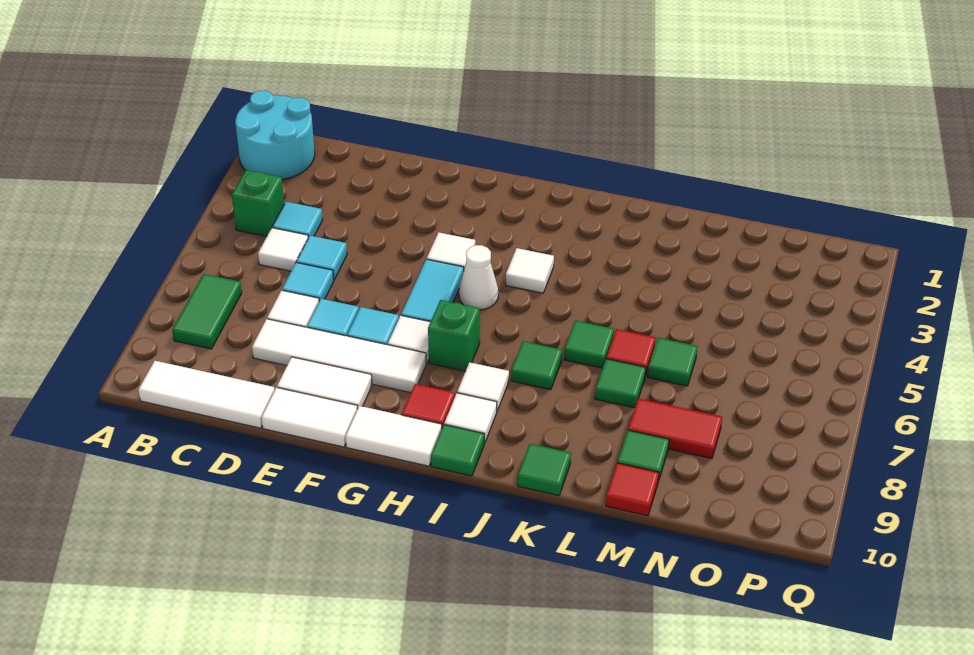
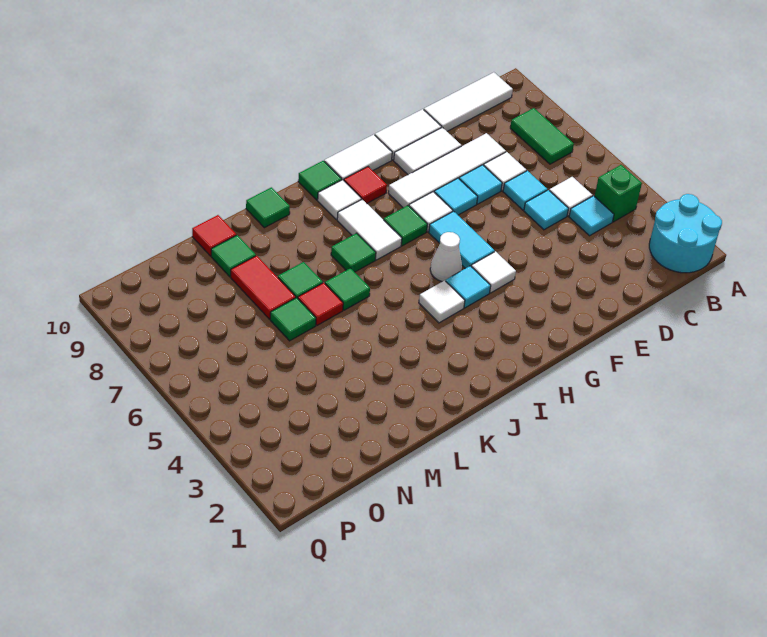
none -> cyan tile H4 level 1
green brick H7 level 1 -> green tile H7 level 1
white tile I8 level 1 -> white tile I7:I8 level 1
red tile M8:N8 level 1 -> red tile M7:M8 level 1

